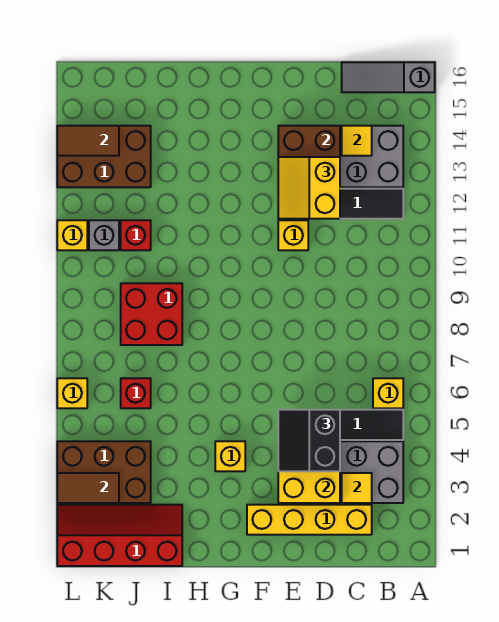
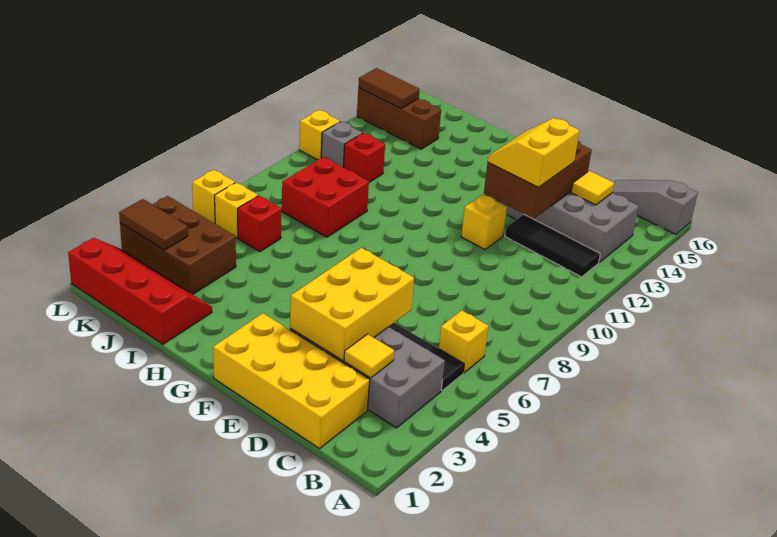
yellow brick C2:F2 level 1 -> yellow brick C1:F2 level 1
black slope D4:E5 level 3 top D -> none
yellow brick G4 level 1 -> yellow brick K6 level 1
brown brick J13:L14 level 1 -> brown brick J14:L14 level 1

